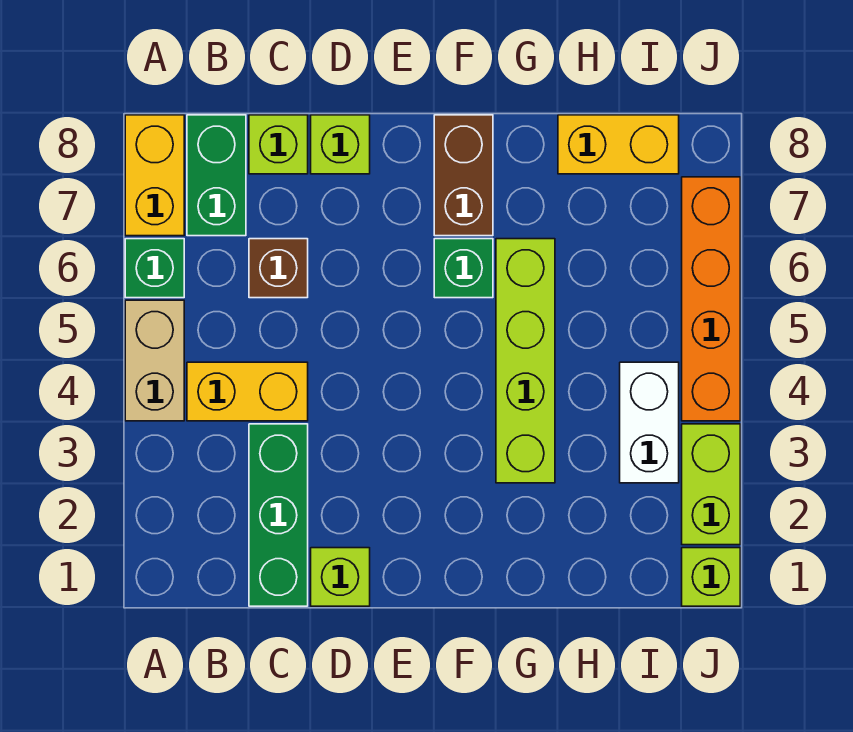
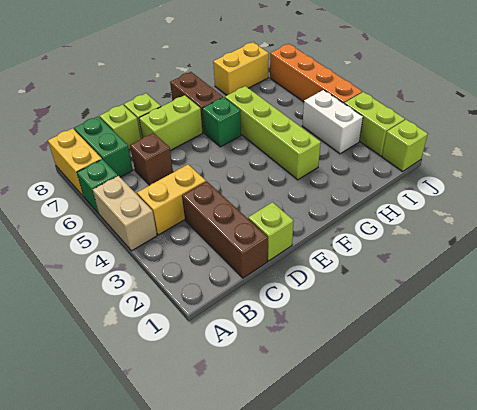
green brick C1:C3 level 1 -> brown brick C1:C3 level 1
none -> lime brick D7:E7 level 1

